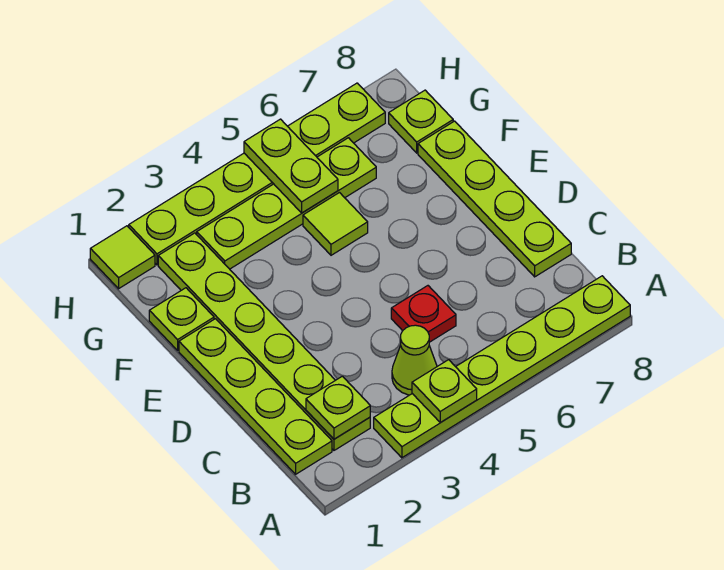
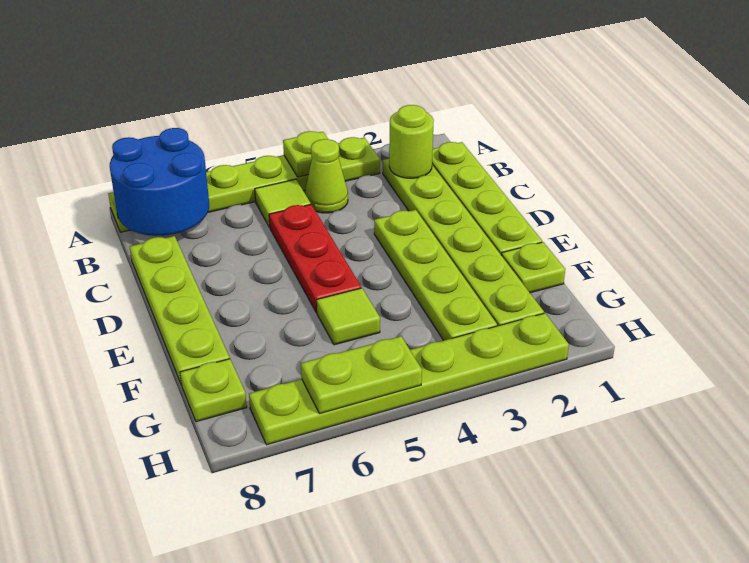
none -> blue round brick A7:B8 level 2
lime plate B2 level 2 -> lime round brick B2 level 2
red plate C5 level 1 -> red plate C5:E5 level 1
lime plate G3:G6 level 1 -> lime plate D3:G3 level 1
lime plate G5:H5 level 2 -> lime plate H5:H6 level 2
lime tile H1 level 1 -> lime tile B5 level 1

